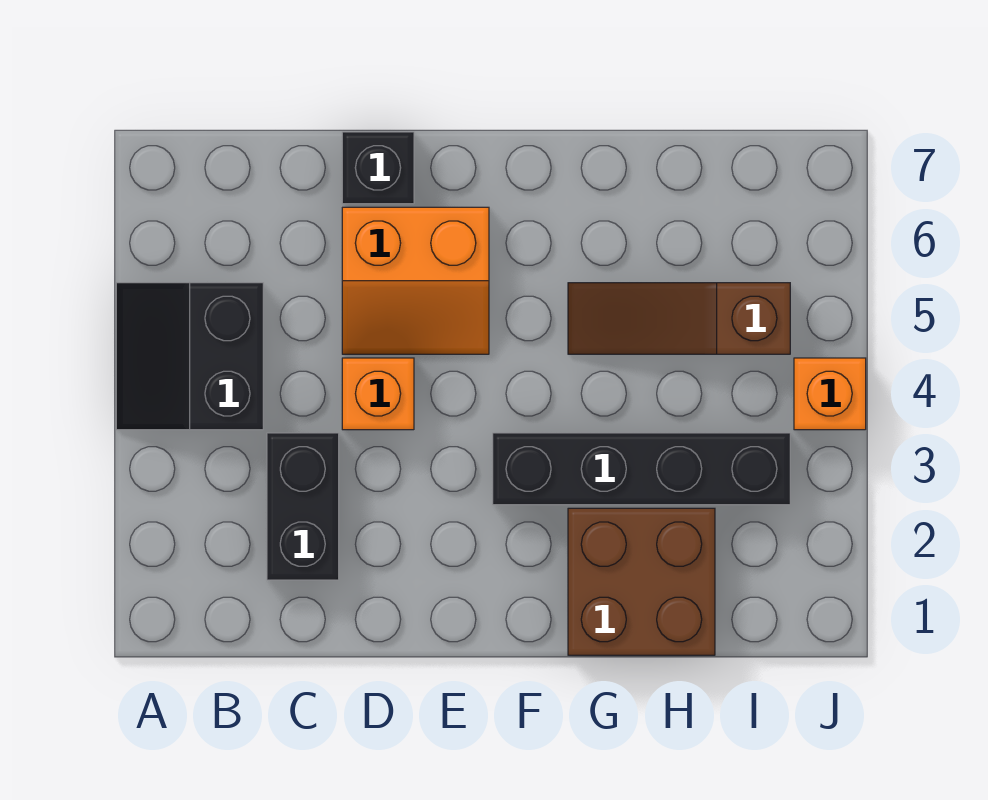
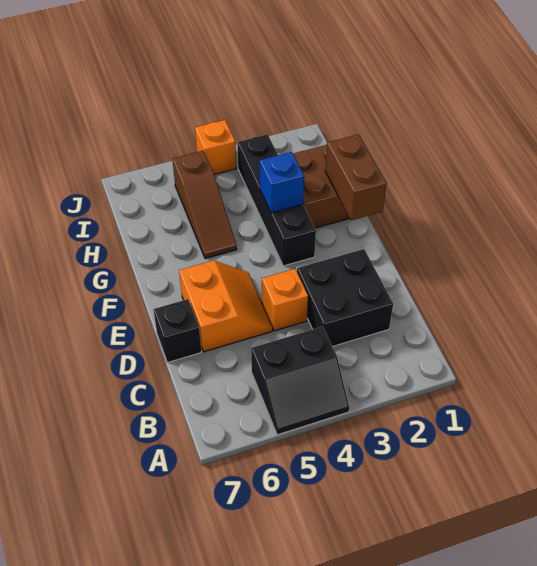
black brick C2:C3 level 1 -> black brick C2:D3 level 1
none -> brown brick F1:G1 level 2
none -> blue brick G3 level 2

